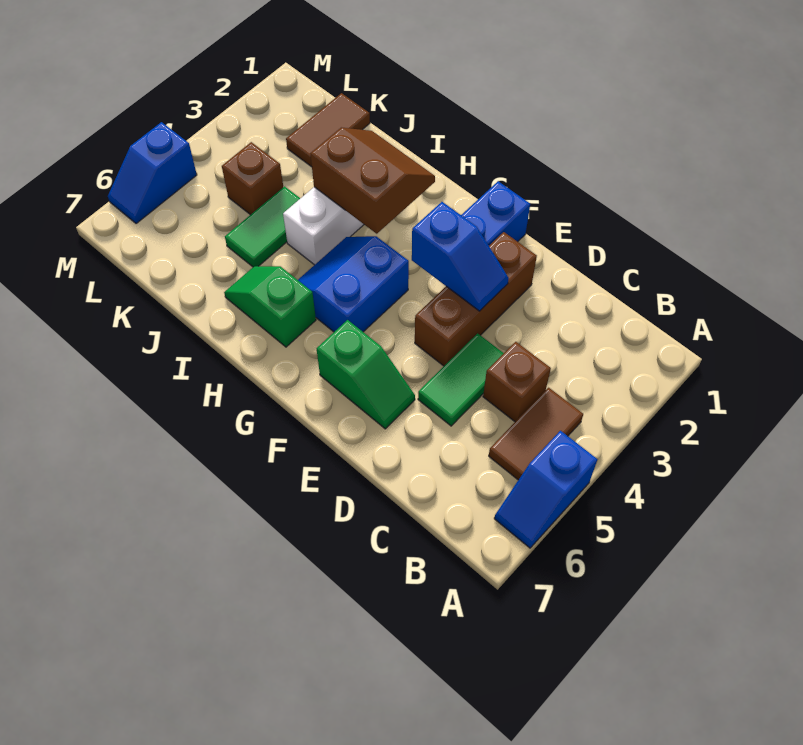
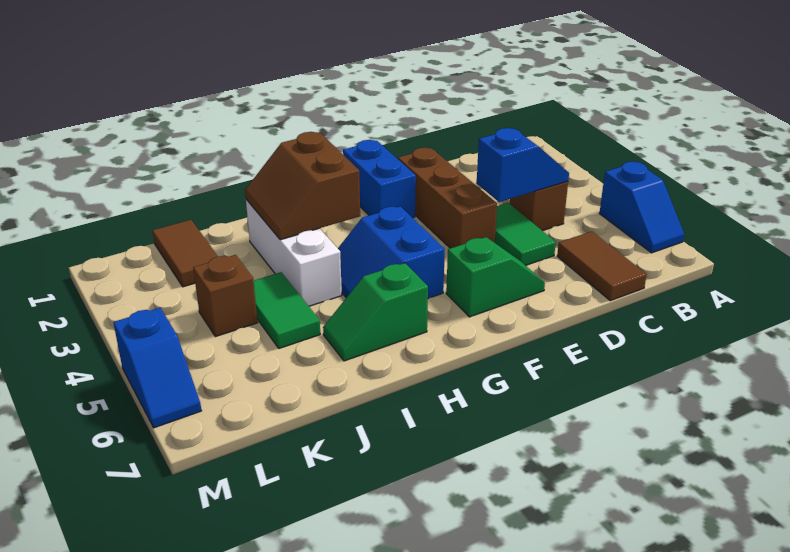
brown tile B4:B5 level 1 -> brown tile C6:C7 level 1
blue slope E3:F3 level 2 top F -> blue slope C4:D4 level 2 top D
brown slope H2:I3 level 2 top 3 -> brown slope H2:I3 level 2 top H

